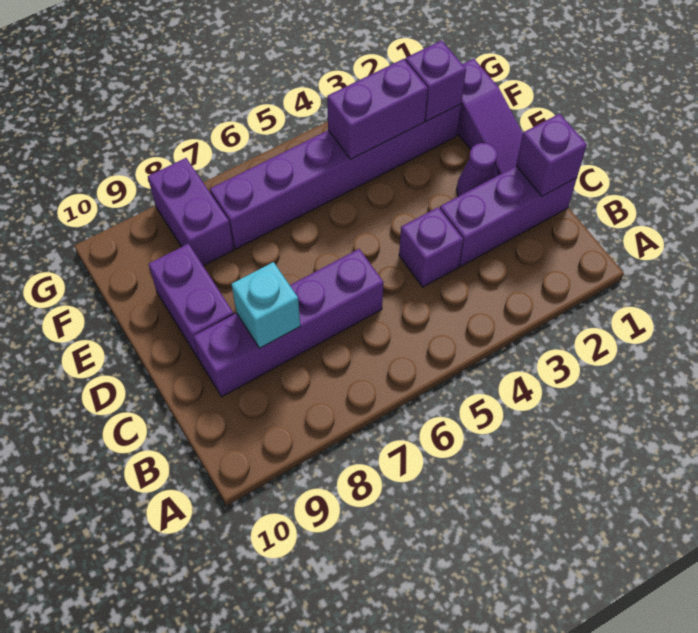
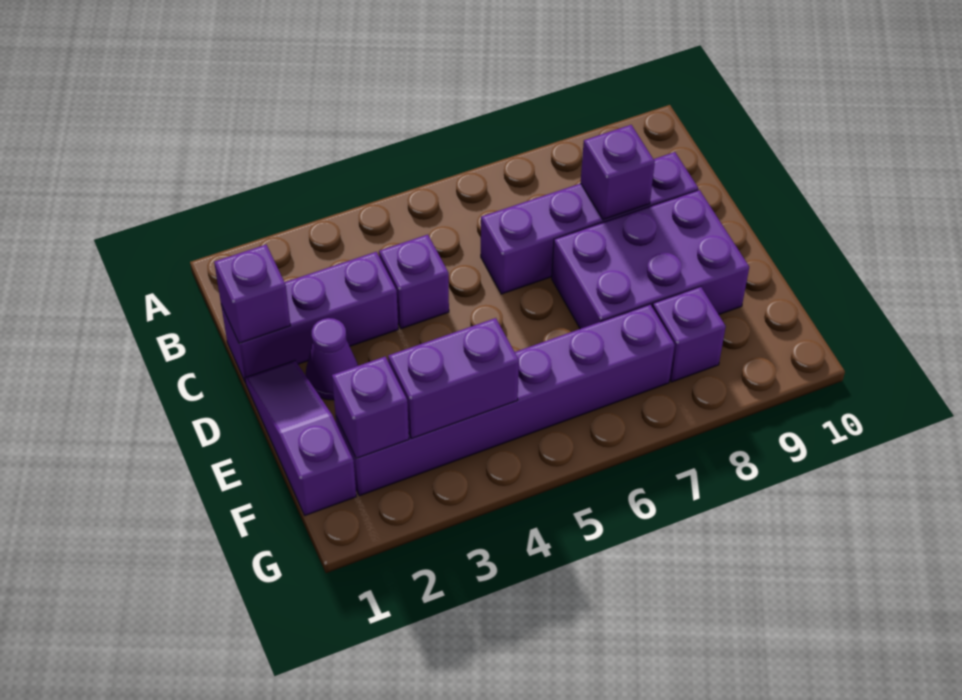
cyan brick C8 level 2 -> purple brick C8 level 2
purple brick D9:E9 level 1 -> purple brick D7:E9 level 1
purple brick F8:G8 level 1 -> purple brick F8 level 1

